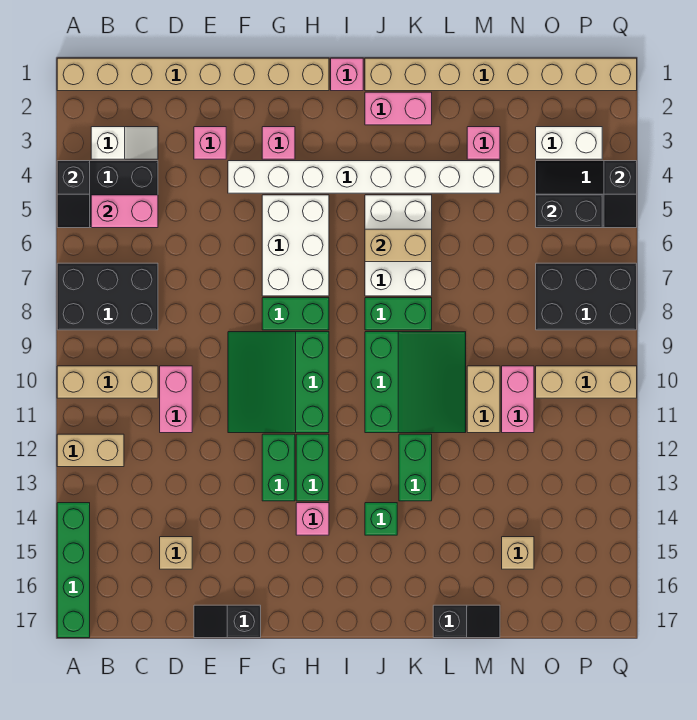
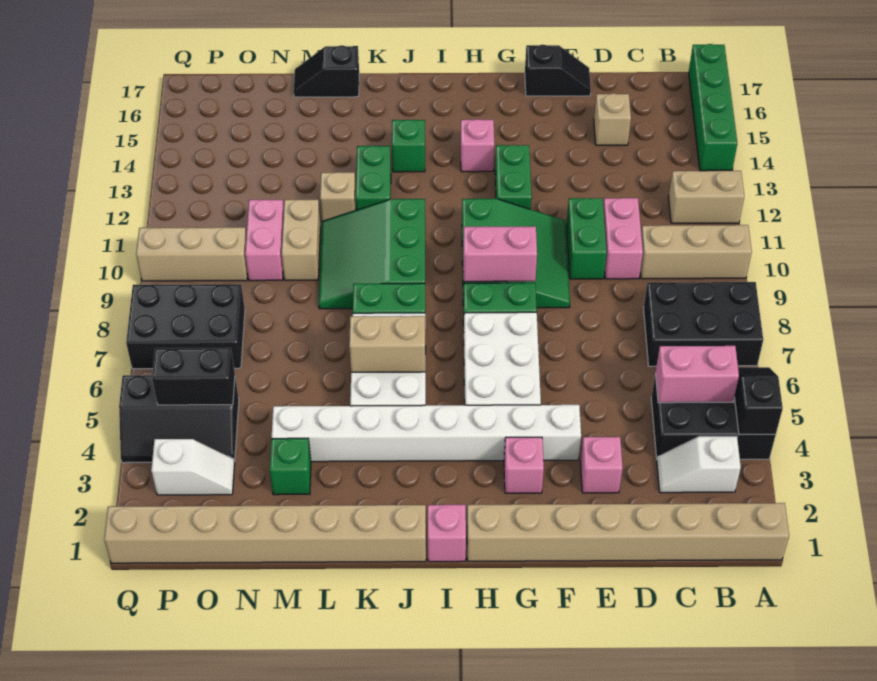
green brick H12:H13 level 1 -> green brick E10:E11 level 1
pink brick J2:K2 level 1 -> pink brick G9:H9 level 2
pink brick M3 level 1 -> green brick M3 level 1
tan brick N15 level 1 -> tan brick L12 level 1
white brick O3:P3 level 1 -> white slope O3:P3 level 1 top P
black slope Q4:Q5 level 2 top 4 -> none

